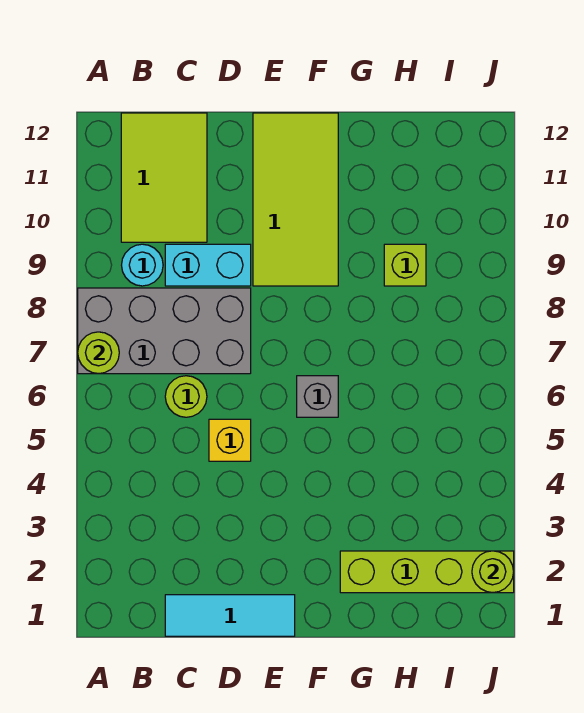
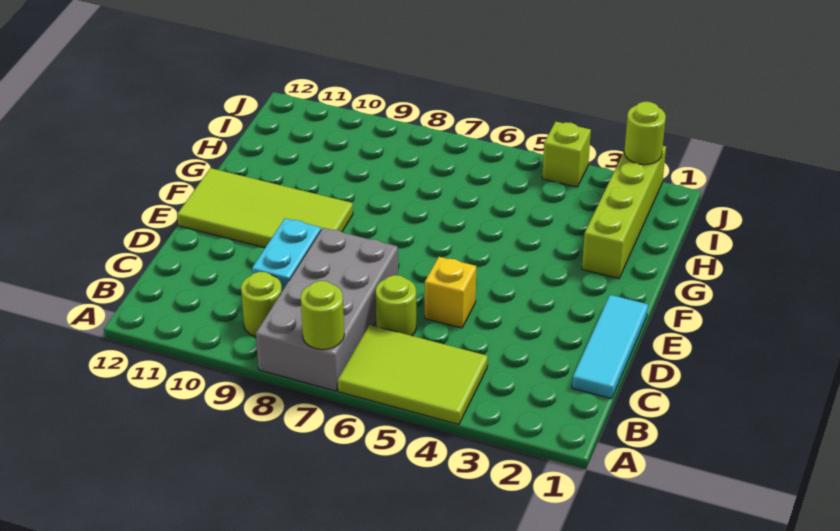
cyan round brick B9 level 1 -> lime round brick B9 level 1
lime tile B10:C12 level 1 -> lime tile A4:B6 level 1
grey brick F6 level 1 -> none
lime brick H9 level 1 -> lime brick J4 level 1

